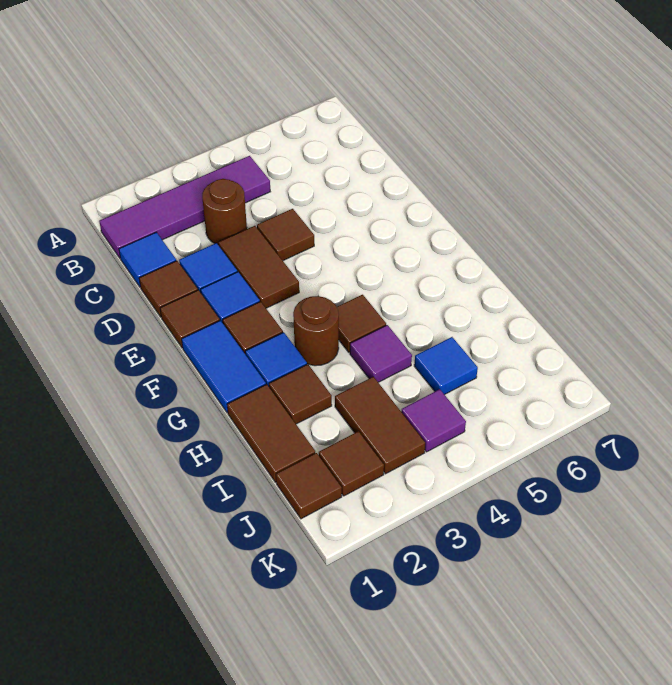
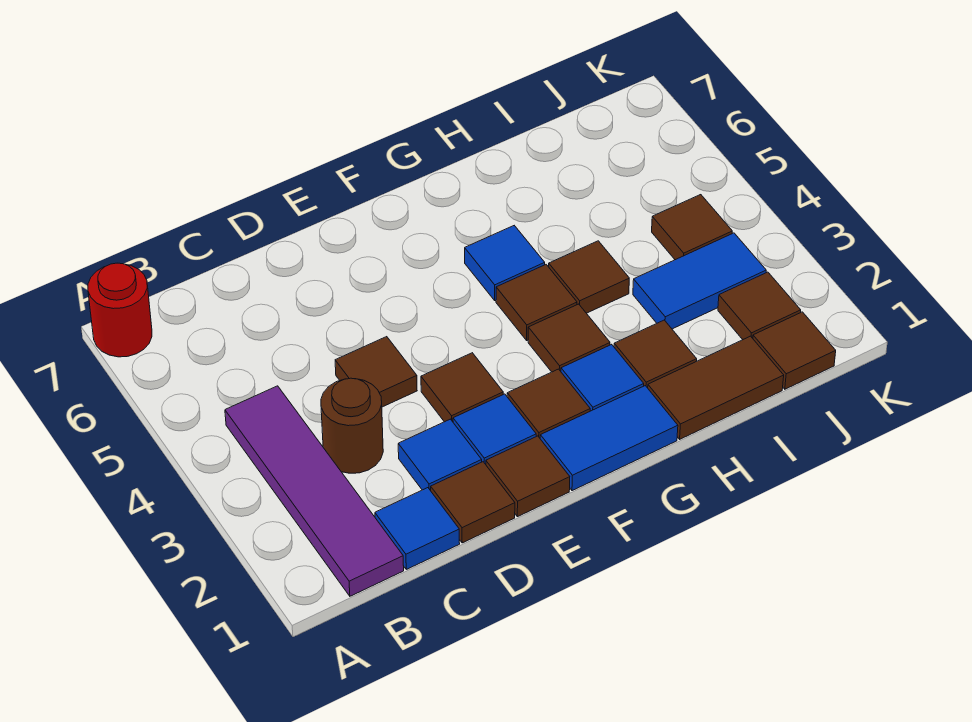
none -> red round brick A7 level 1
brown tile D3:E3 level 1 -> brown tile E3 level 1
brown round brick G3 level 1 -> brown tile G3 level 1
purple tile H4 level 1 -> brown tile H4 level 1
brown tile I3:J3 level 1 -> blue tile I3:J3 level 1
blue tile I5 level 1 -> blue tile G5 level 1
purple tile J4 level 1 -> brown tile J4 level 1

